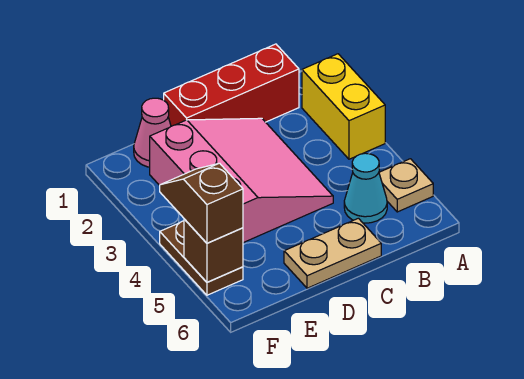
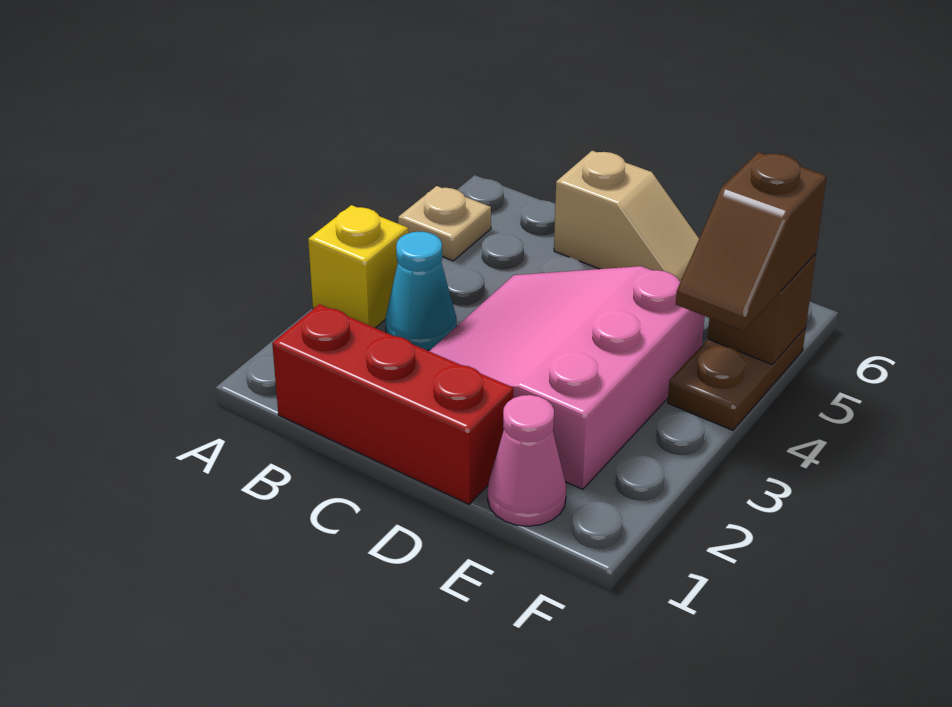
yellow brick A2:A3 level 1 -> yellow brick A3 level 1
cyan cone B5 level 1 -> cyan cone B3 level 1
tan plate C6:D6 level 1 -> tan slope C6:D6 level 1 top C

